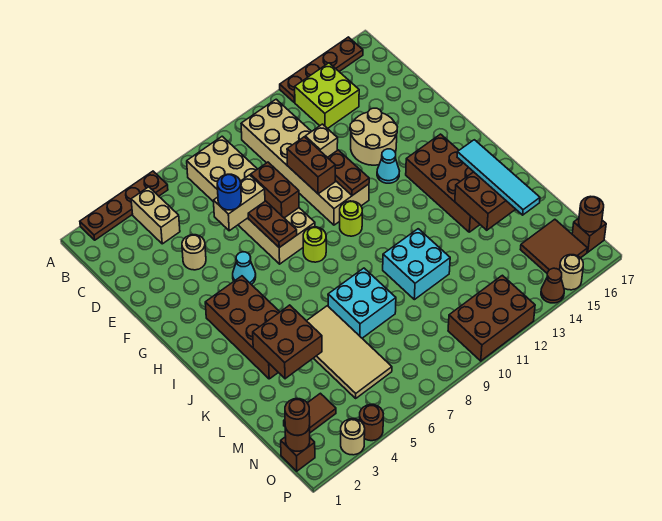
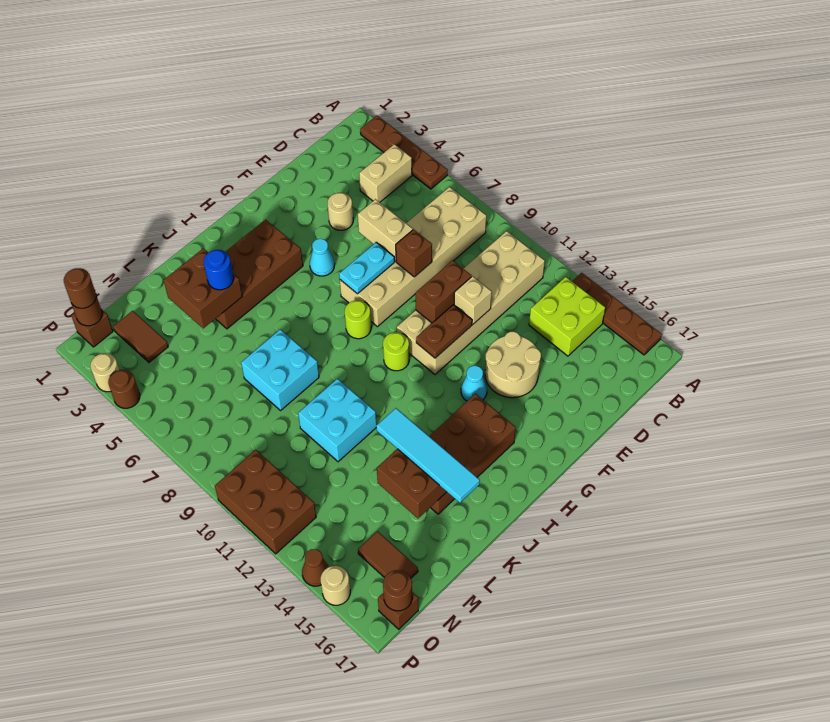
blue round brick E6 level 3 -> blue round brick K4 level 3
brown brick E8:F8 level 2 -> brown brick E8 level 2
brown plate F7:G7 level 2 -> cyan plate F7:G7 level 2
cyan tile J15:M15 level 3 -> cyan tile K13:K16 level 3
tan tile K5:N6 level 1 -> none
brown tile N15:O16 level 1 -> brown tile N15:N16 level 1

